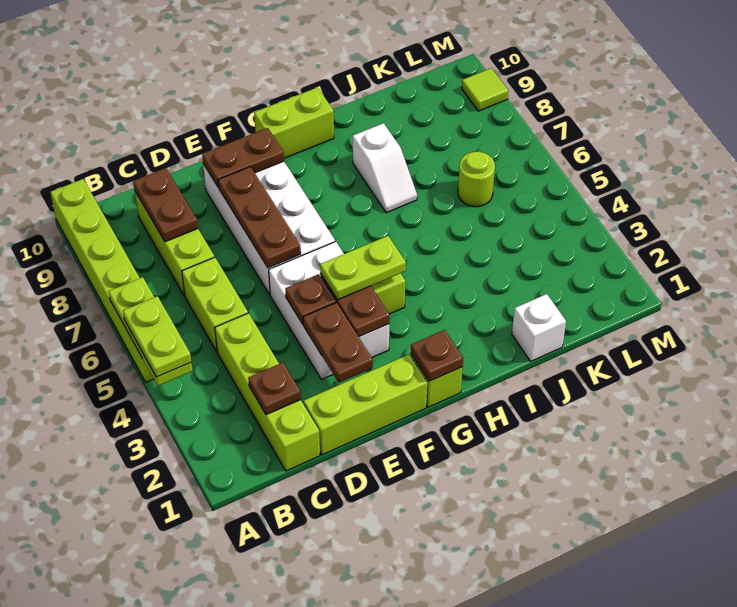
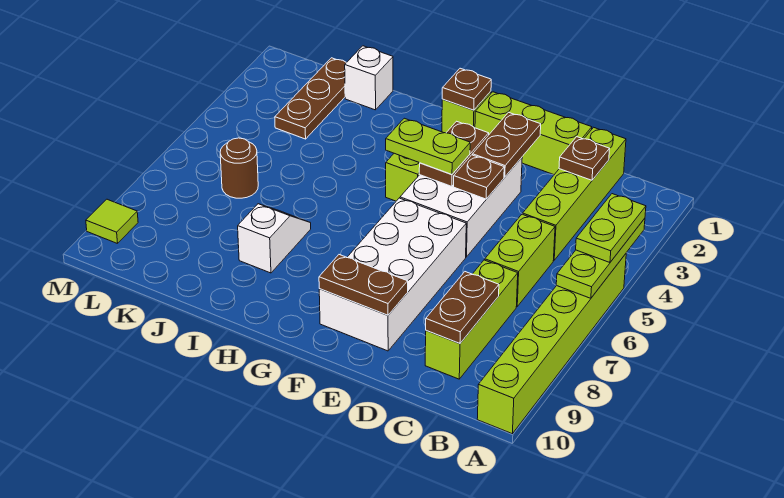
brown plate E6:E8 level 2 -> brown plate K1:K3 level 1
lime brick G10:H10 level 1 -> none
lime round brick K6 level 1 -> brown round brick K6 level 1

